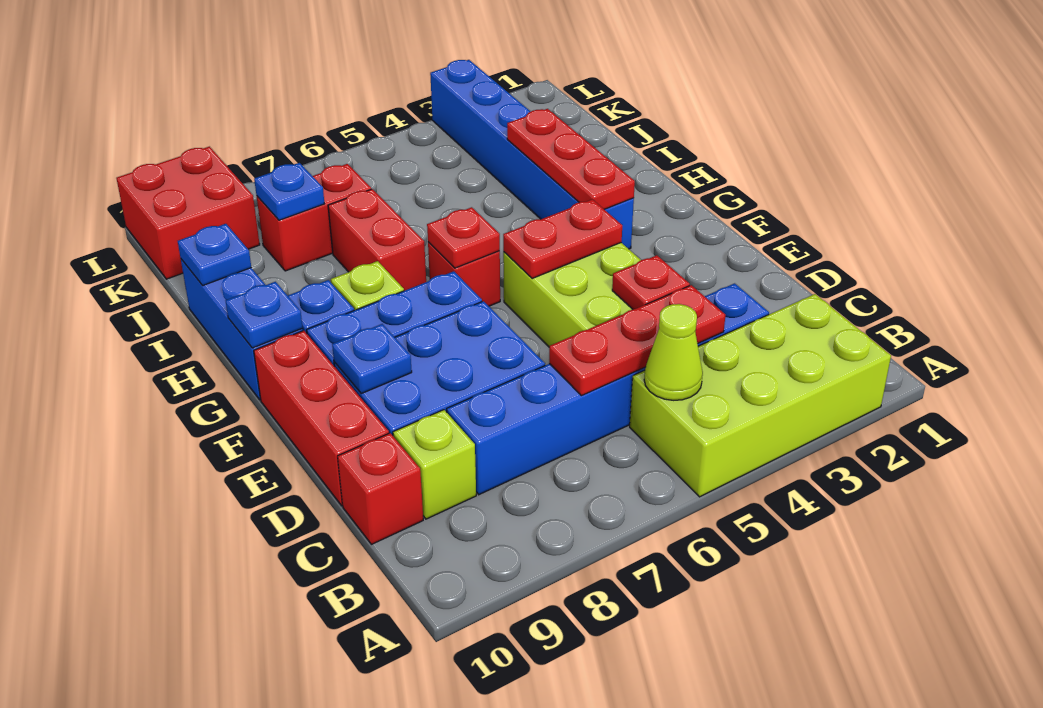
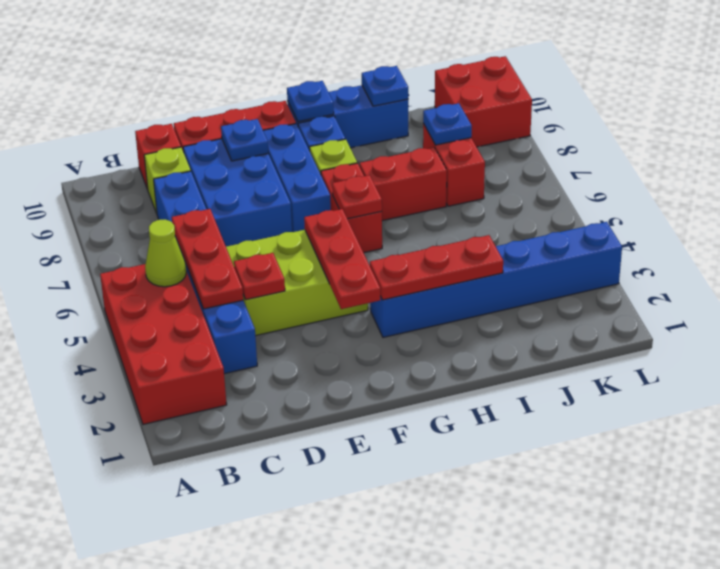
lime brick A2:B5 level 1 -> red brick A2:B5 level 1
red plate F4:F5 level 2 -> red plate F3:F5 level 2
red brick G6 level 1 -> red brick G6:G7 level 1

